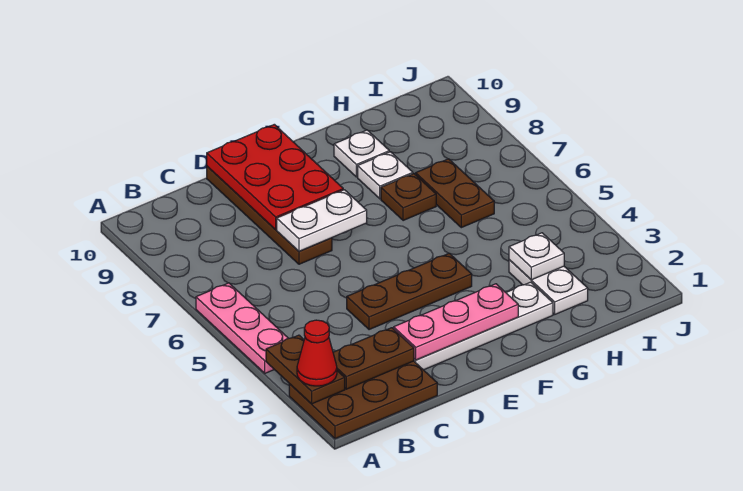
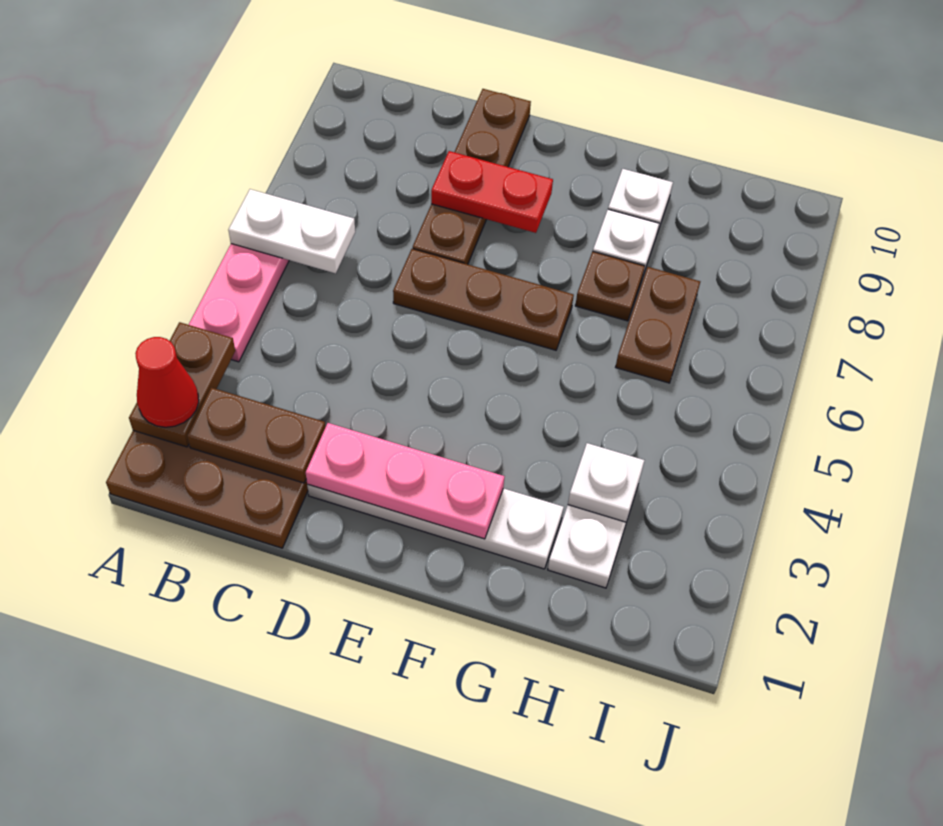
brown plate D4:F4 level 1 -> brown plate D6:F6 level 1
white plate D7:E7 level 2 -> white plate A6:B6 level 2
red plate D8:E10 level 2 -> red plate D8:E8 level 2

